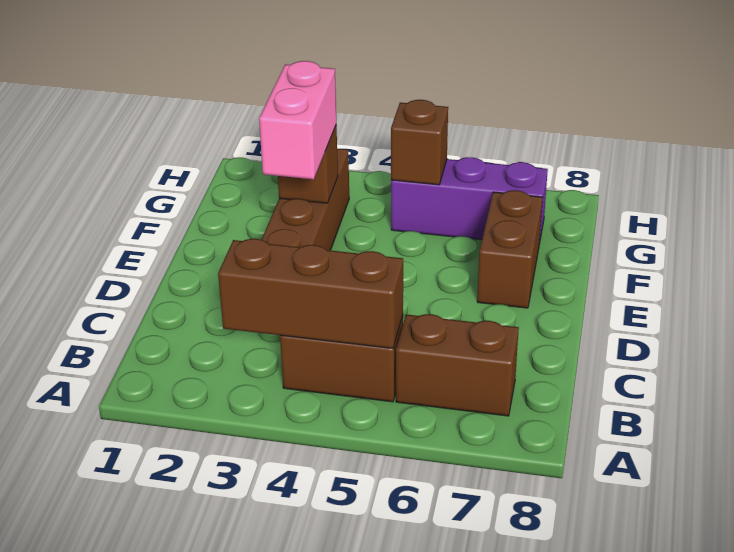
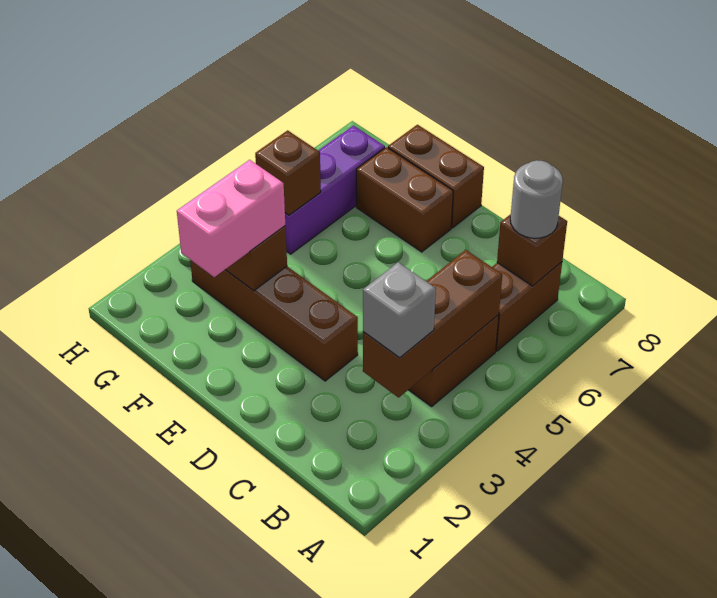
none -> grey brick B3 level 3
none -> brown brick B7 level 2
none -> grey round brick B7 level 3
pink brick E3:F3 level 3 -> pink brick F2:F3 level 3
none -> brown brick E8:F8 level 1

